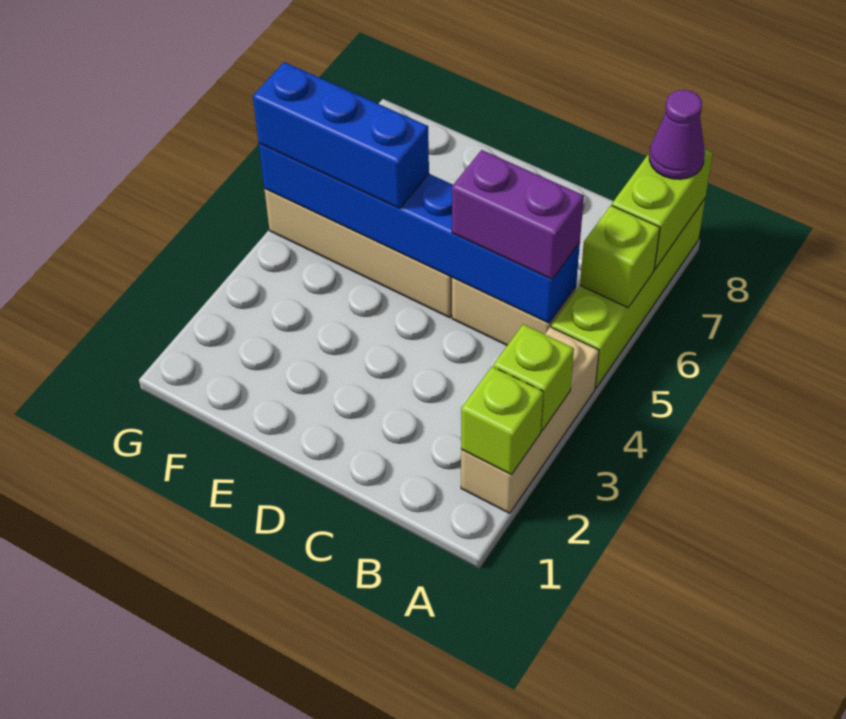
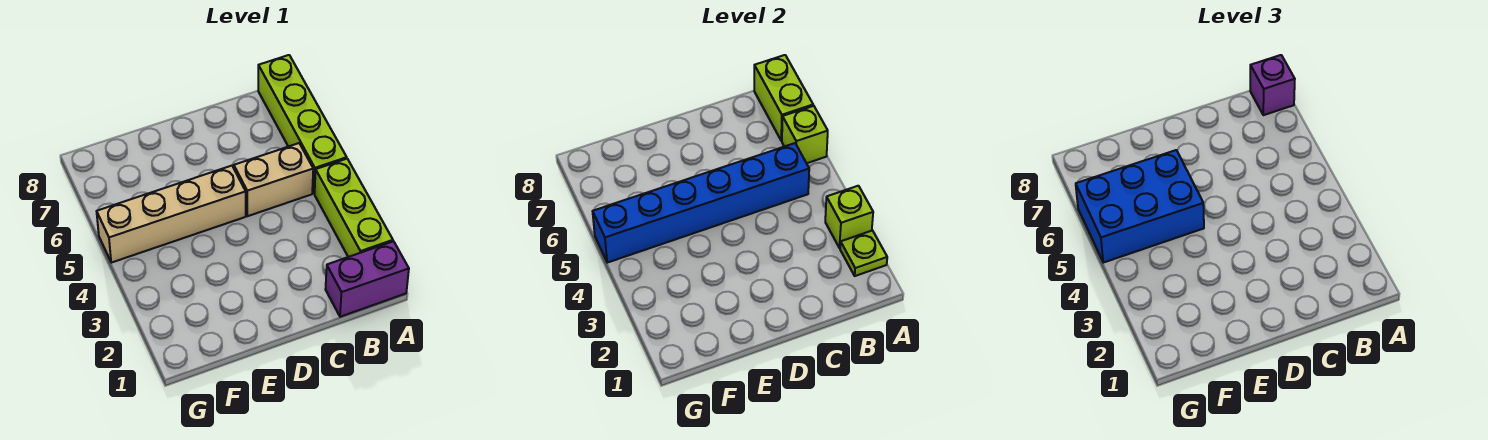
tan brick A2:A4 level 1 -> lime brick A2:A4 level 1
lime brick A2 level 2 -> lime plate A2 level 2
purple cone A8 level 3 -> purple brick A8 level 3
purple brick B5:C5 level 3 -> purple brick A1:B1 level 1
blue brick E5:G5 level 3 -> blue brick E5:G6 level 3

